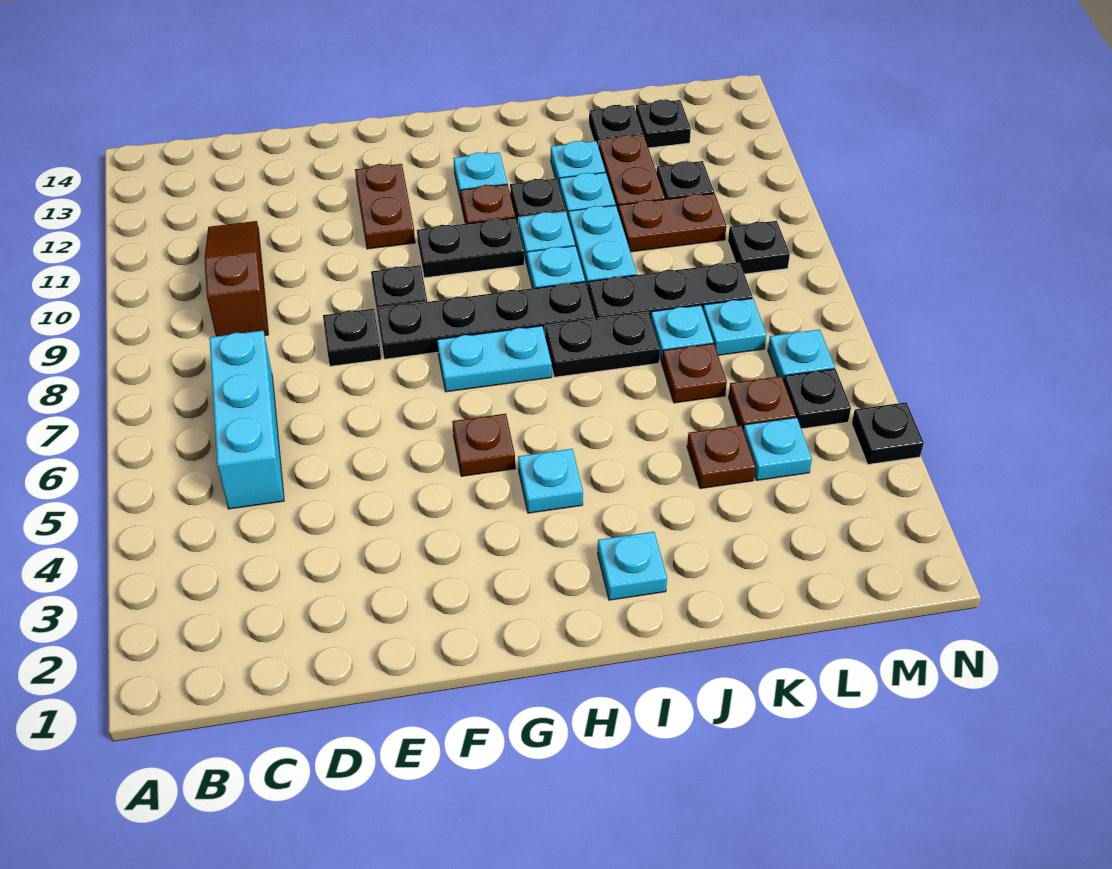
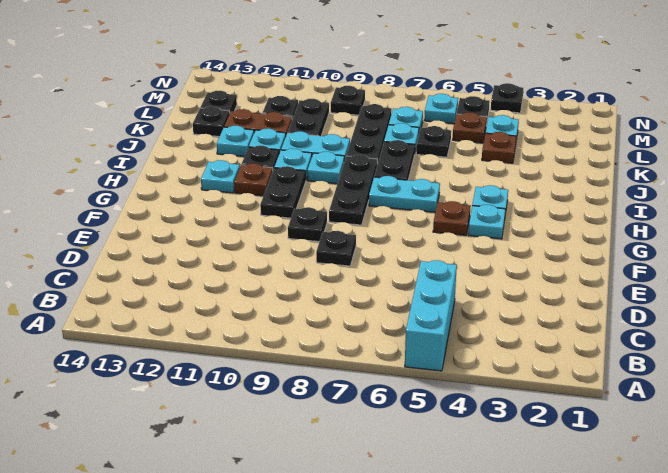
cyan brick C5:C7 level 1 -> cyan brick A5:C5 level 1
brown slope C9:C11 level 1 top 9 -> none
black plate F8:I8 level 1 -> black plate G8:I8 level 1
brown plate F11:F12 level 1 -> none
cyan plate G7:H7 level 1 -> cyan plate H6:H7 level 1
cyan plate I2 level 1 -> cyan plate G4 level 1
brown plate K6 level 1 -> black plate K6 level 1
brown plate K10:L10 level 1 -> black plate K10:L10 level 1

